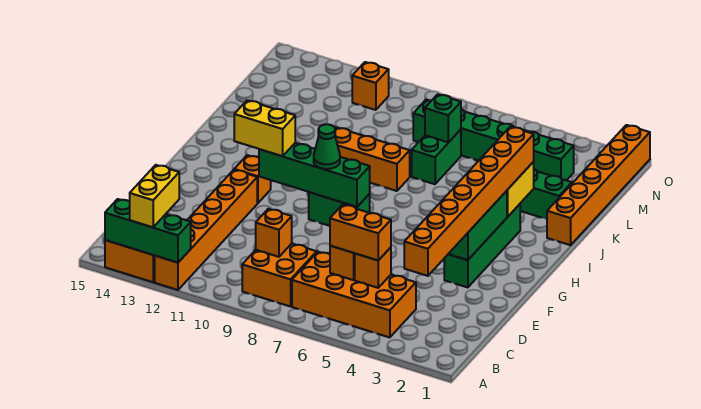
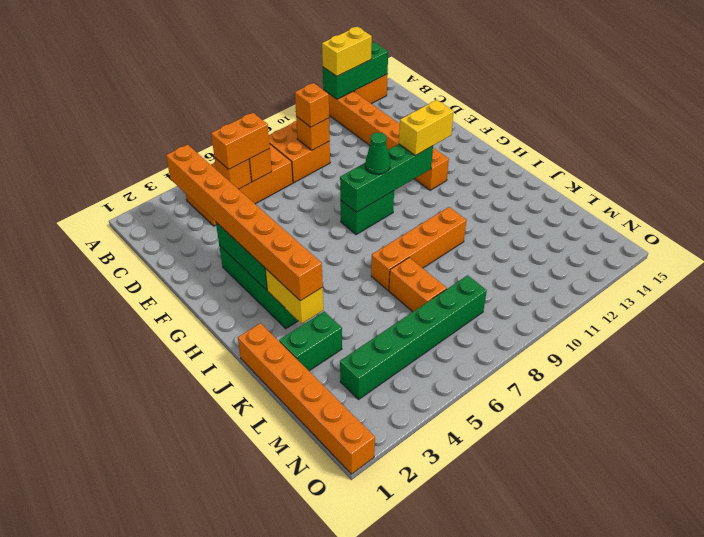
yellow brick A13:B13 level 3 -> yellow brick A12:A13 level 3
orange brick J8:J10 level 1 -> orange brick J7:J10 level 1
green brick K7:L7 level 1 -> orange brick K7:L7 level 1
green brick L7 level 2 -> none
orange brick N11 level 1 -> orange brick C9 level 3

